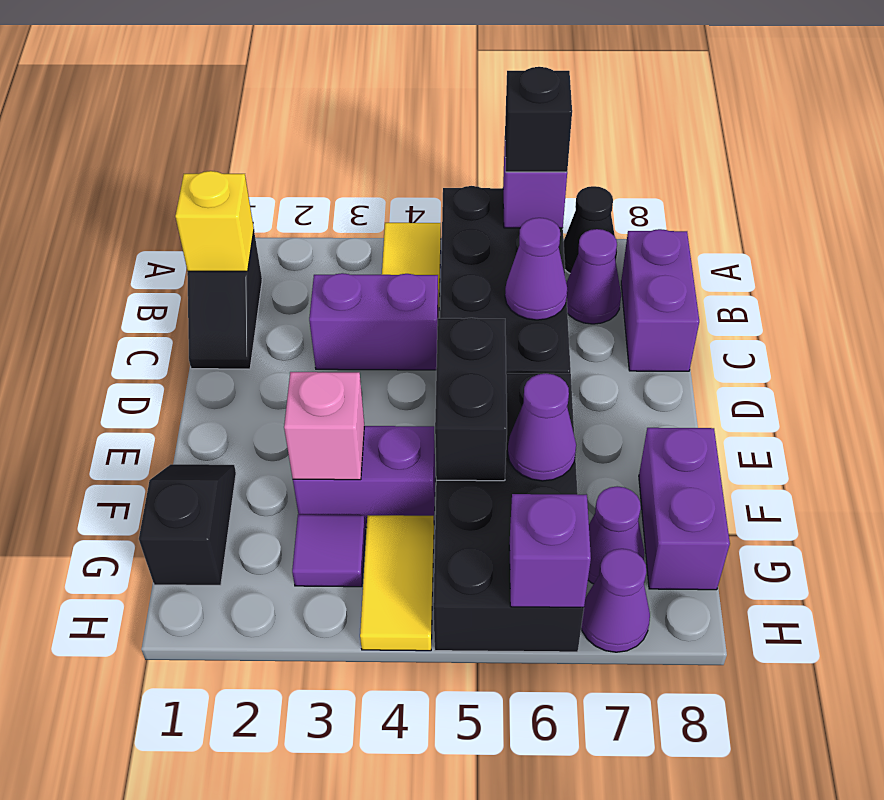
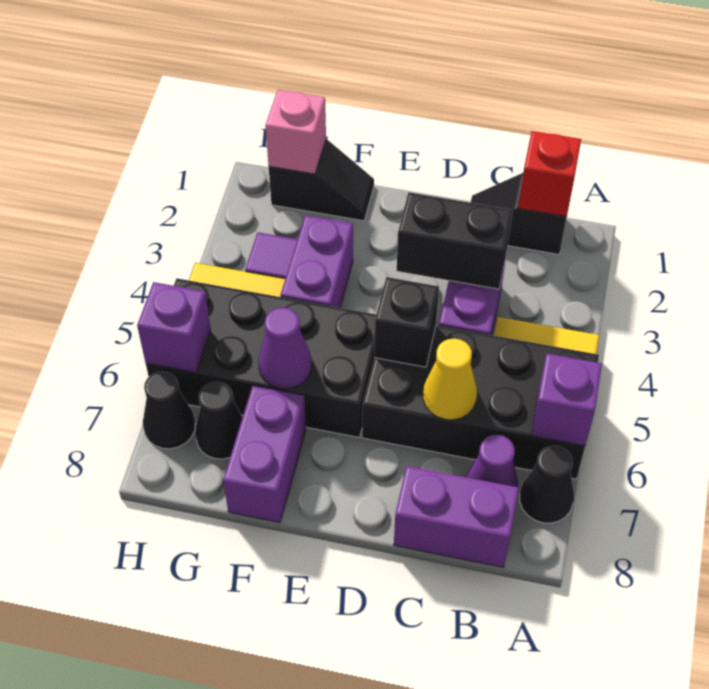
black brick A6 level 3 -> black brick D5 level 2
yellow brick B1 level 2 -> red brick B1 level 2
purple cone C6 level 2 -> yellow cone C6 level 2
black brick E5:F5 level 2 -> black brick C3:D3 level 2
pink brick F3 level 2 -> pink brick G1 level 2
purple brick F8:G8 level 1 -> purple brick F7:F8 level 1
purple cone G7 level 1 -> black cone G7 level 1
purple cone H7 level 1 -> black cone H7 level 1

